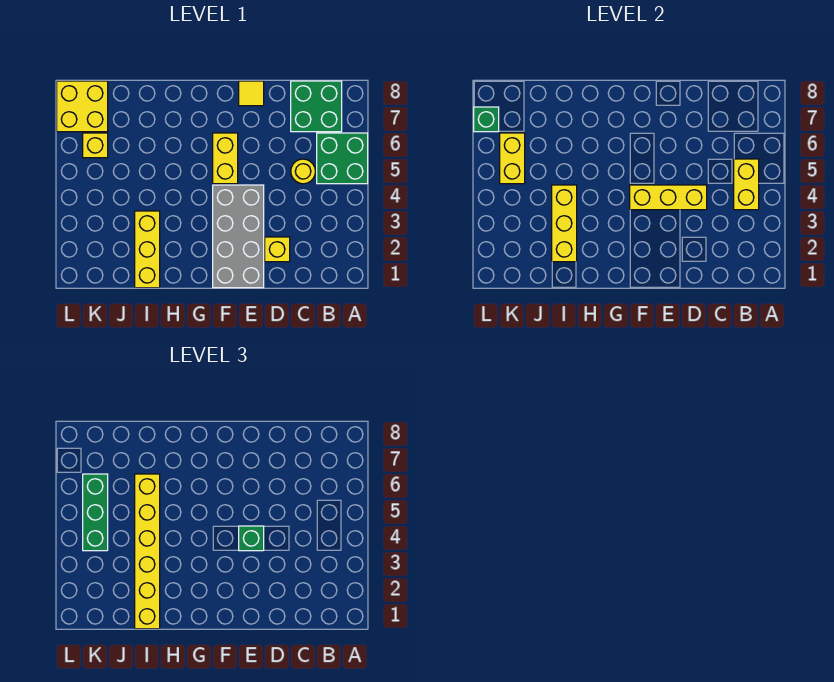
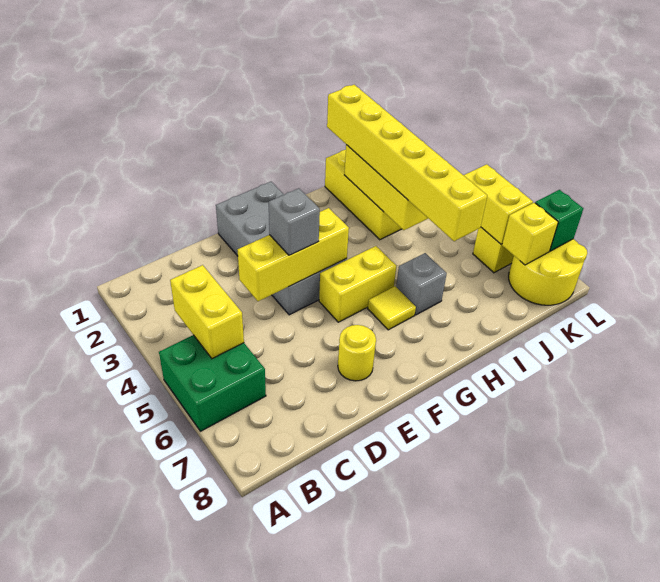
green brick B7:C8 level 1 -> none
yellow round brick C5 level 1 -> yellow round brick E7 level 1
yellow brick D2 level 1 -> yellow brick K7 level 2
green brick E4 level 3 -> grey brick E4 level 3
yellow tile E8 level 1 -> yellow tile G6 level 1
yellow brick F5:F6 level 1 -> yellow brick F5:G5 level 1
none -> grey brick H6 level 1
green brick K4:K6 level 3 -> none
yellow brick K7:L8 level 1 -> yellow round brick K7:L8 level 1

